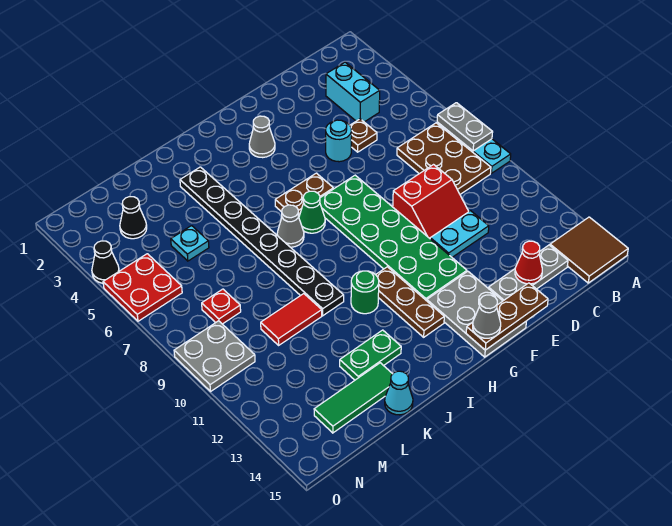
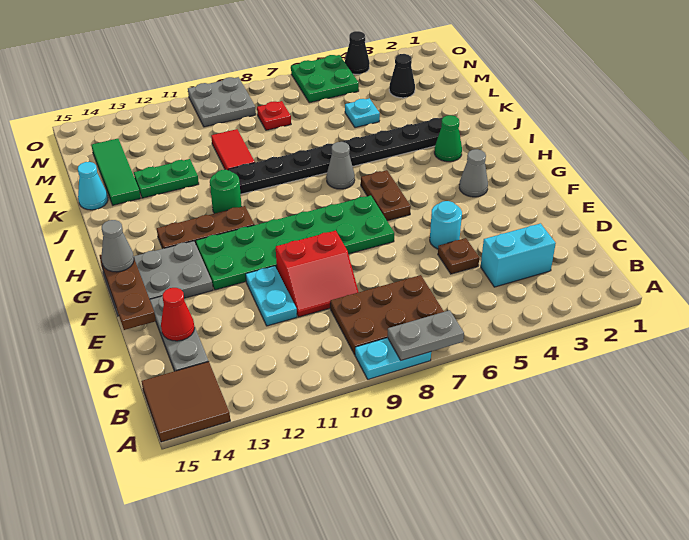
red slope D9:E10 level 1 top 9 -> red slope D9:E10 level 1 top E
green cone H7 level 1 -> green cone I3 level 1
green plate J13:K13 level 1 -> green plate K12:K13 level 1
red plate N5:O6 level 1 -> green plate N5:O6 level 1

